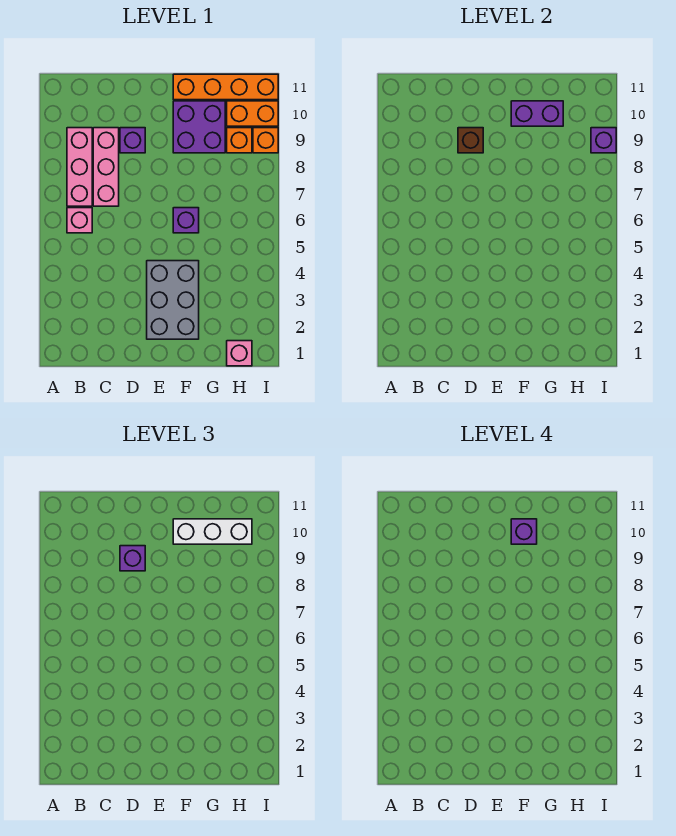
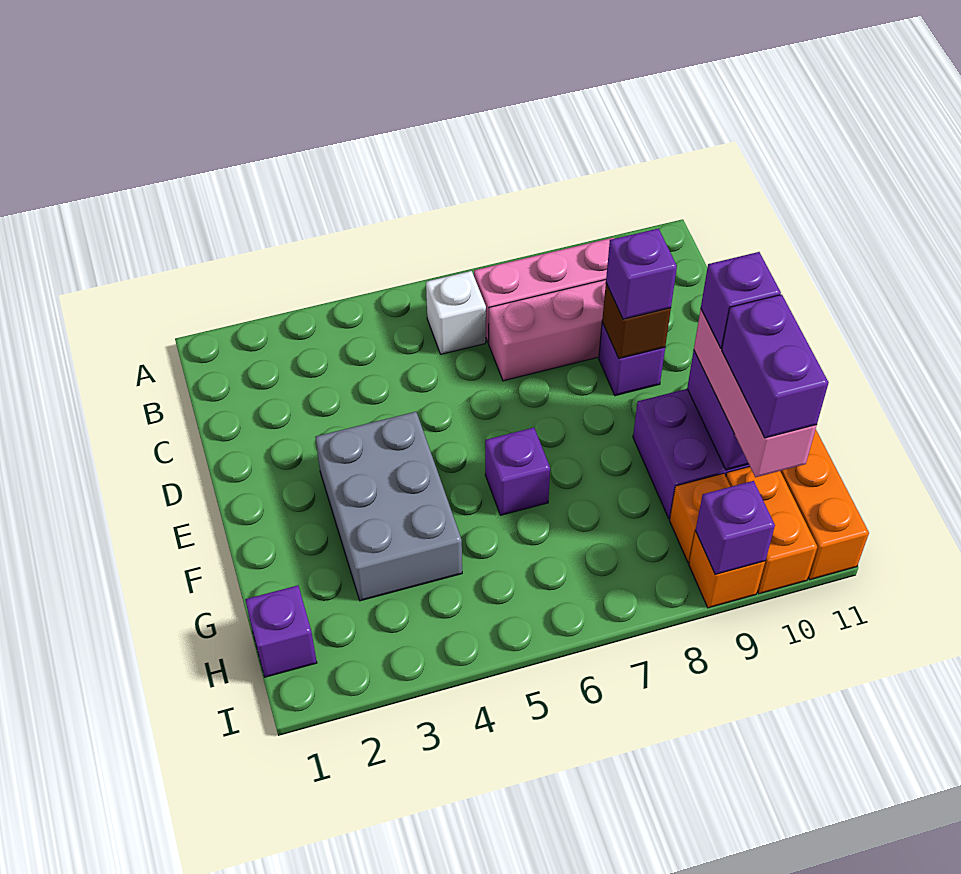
pink brick B6 level 1 -> white brick B6 level 1
grey brick E2:F4 level 1 -> grey brick E3:G4 level 1
white brick F10:H10 level 3 -> pink brick F10:H10 level 3
none -> purple brick G10:H10 level 4
pink brick H1 level 1 -> purple brick H1 level 1

